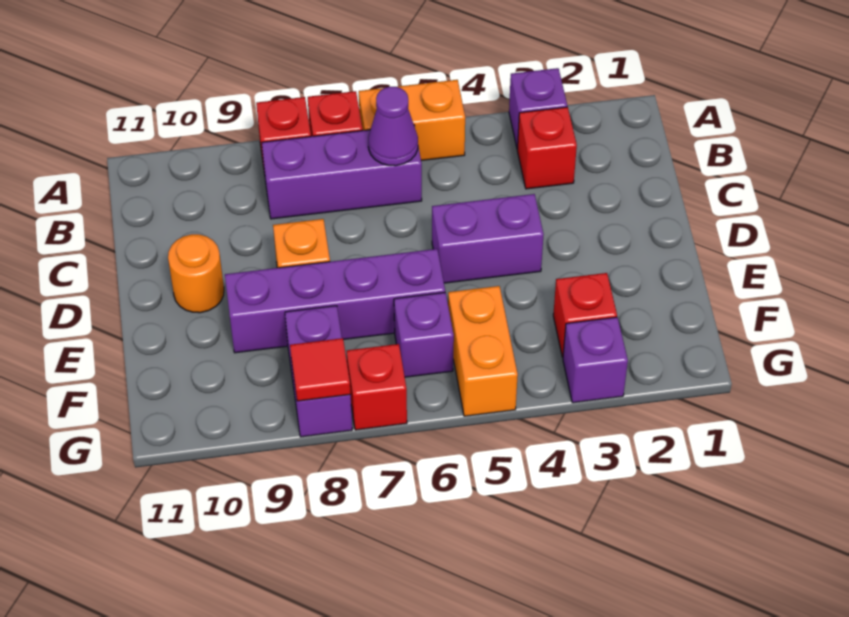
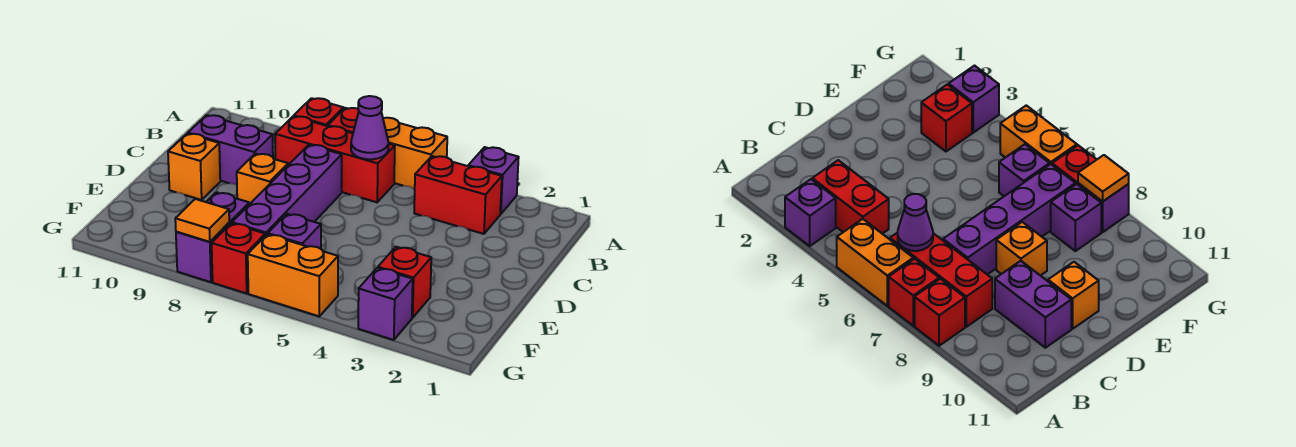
red brick B3 level 1 -> red brick B3:B4 level 1
purple brick B6:B8 level 1 -> red brick B6:B8 level 1
purple brick D4:D5 level 1 -> purple brick C9:C10 level 1
orange round brick D10 level 1 -> orange brick D10 level 1
purple brick E6:E9 level 1 -> purple brick C7:F7 level 1
orange brick F5:G5 level 1 -> orange brick G5:G6 level 1
red tile G8 level 2 -> orange tile G8 level 2

